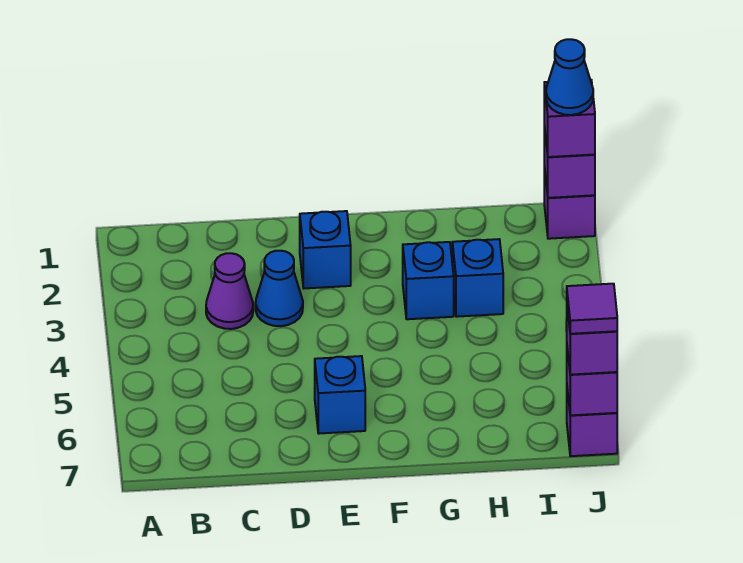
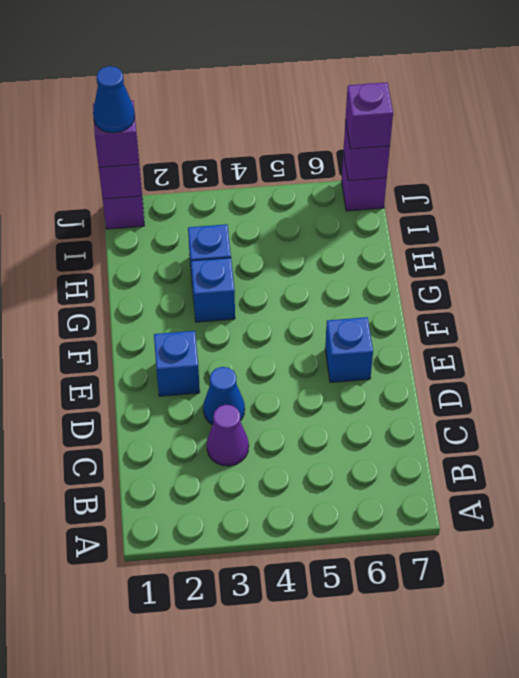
purple tile J7 level 4 -> none

